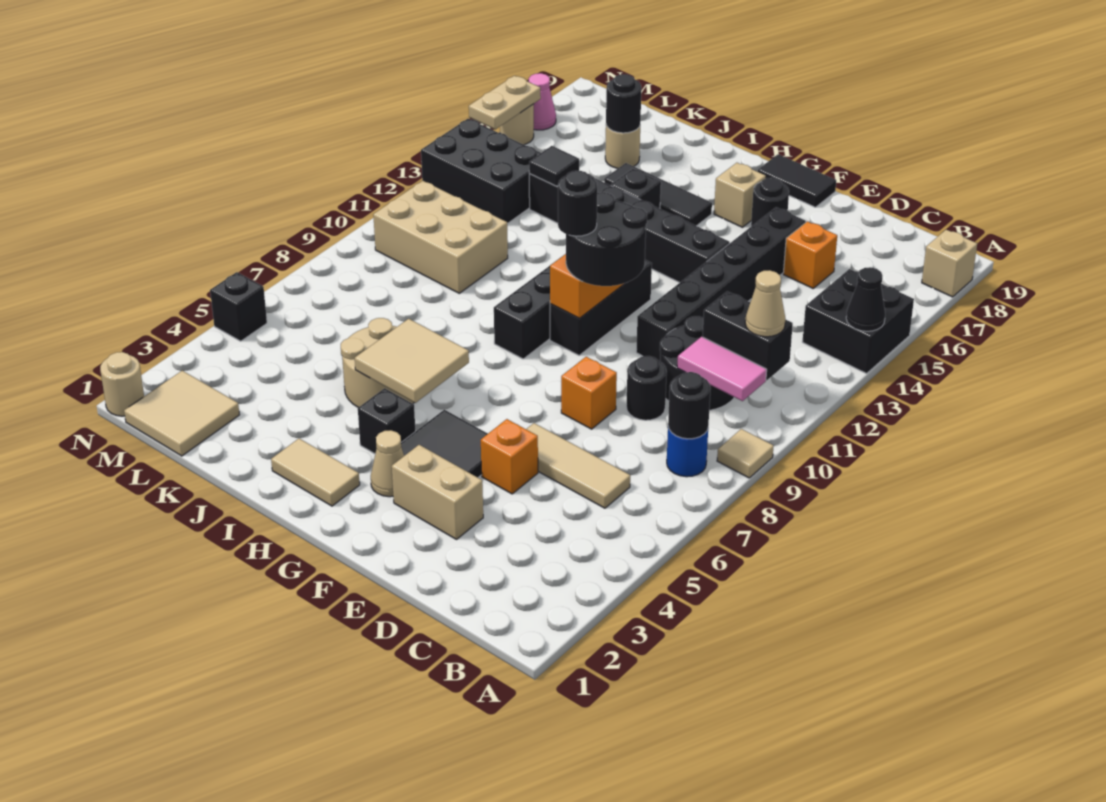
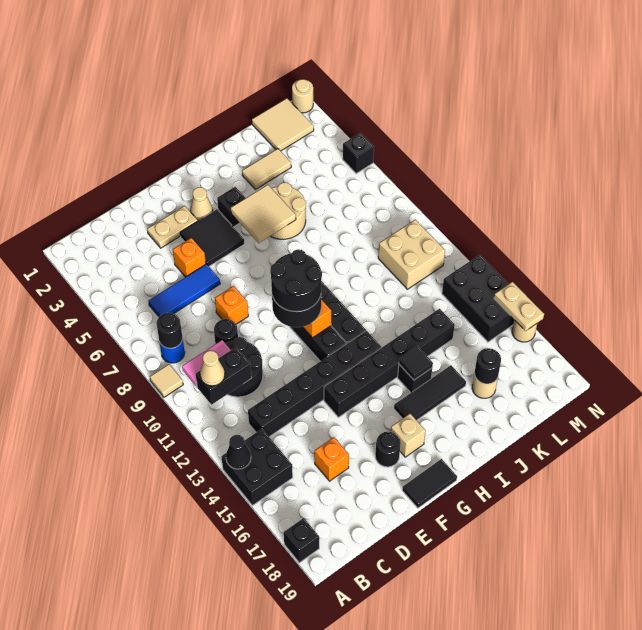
tan brick A18 level 1 -> black brick A18 level 1
tan tile C6:E6 level 1 -> blue tile C6:E6 level 1
tan brick E3:F3 level 1 -> tan plate E3:F3 level 1
black brick E11:E16 level 1 -> black brick C13:H13 level 1
black round brick G10 level 4 -> black round brick F10:G11 level 4
tan tile H2:I2 level 1 -> tan tile J3:K3 level 1
tan brick K10:M11 level 1 -> tan brick L10:M11 level 1
black tile K14 level 2 -> black tile I15 level 2
black brick L13:N14 level 1 -> black brick M13:N15 level 1
pink cone N17 level 1 -> none

